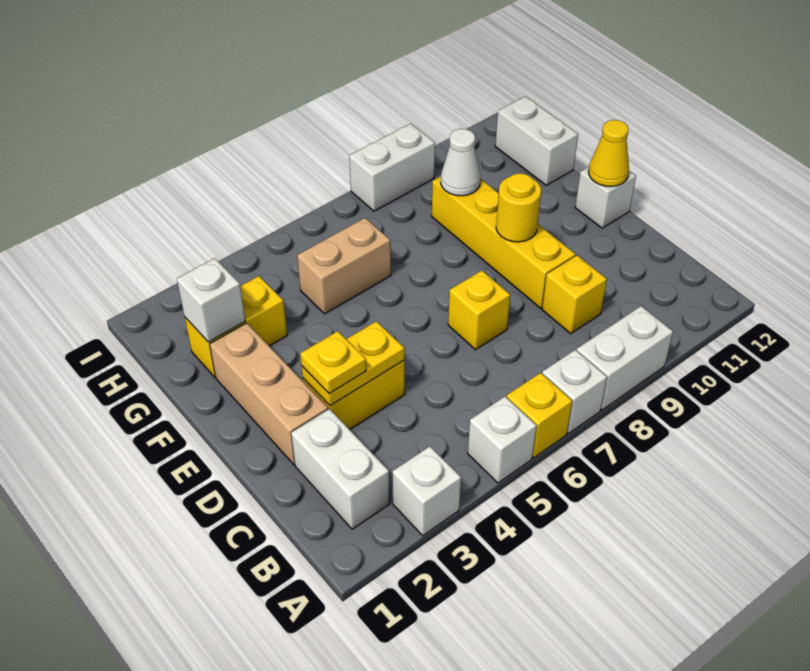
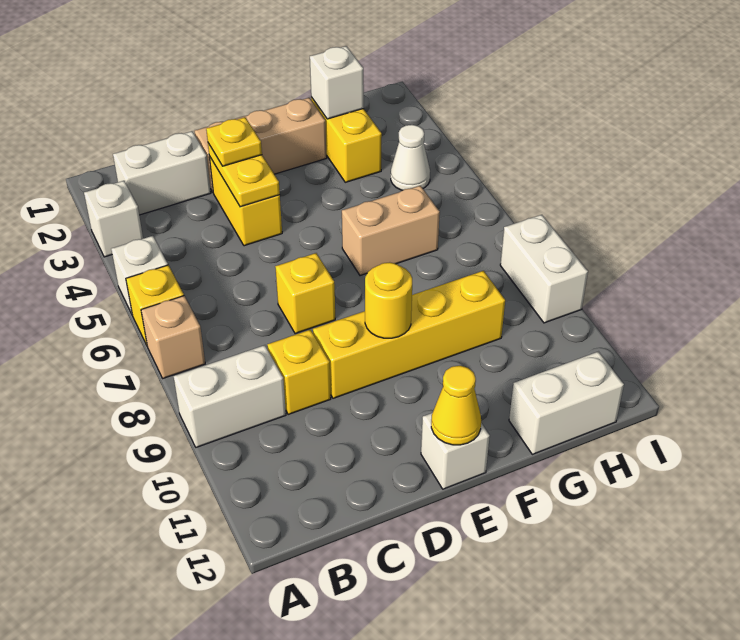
white brick A7 level 1 -> tan brick A7 level 1
white brick A8:A9 level 1 -> white brick A9:B9 level 1
tan brick G5:G6 level 1 -> tan brick F6:G6 level 1
white cone G9 level 2 -> white cone H4 level 1

